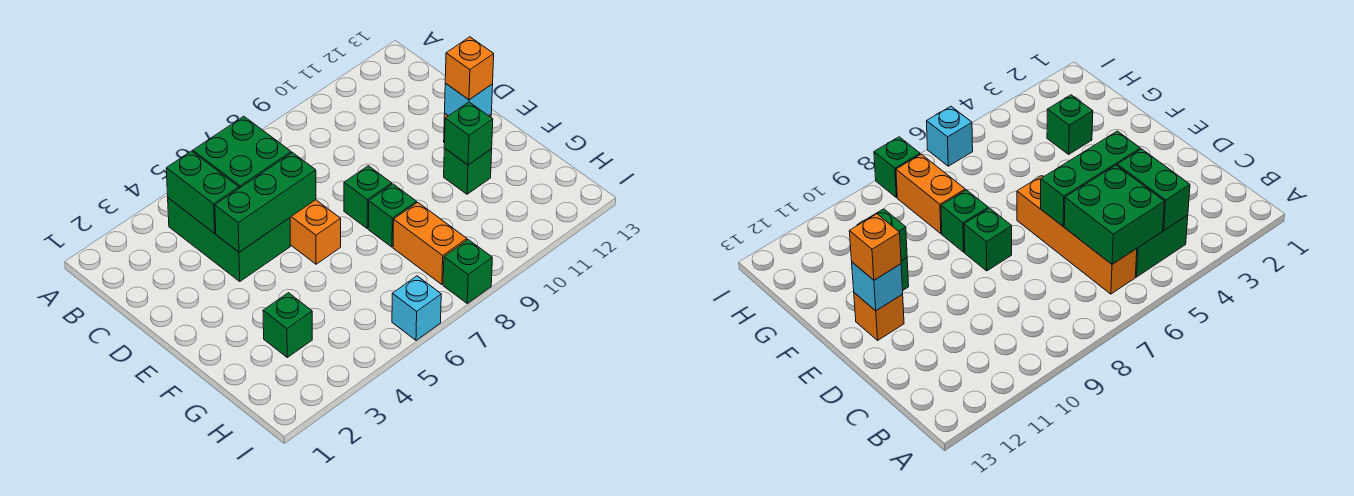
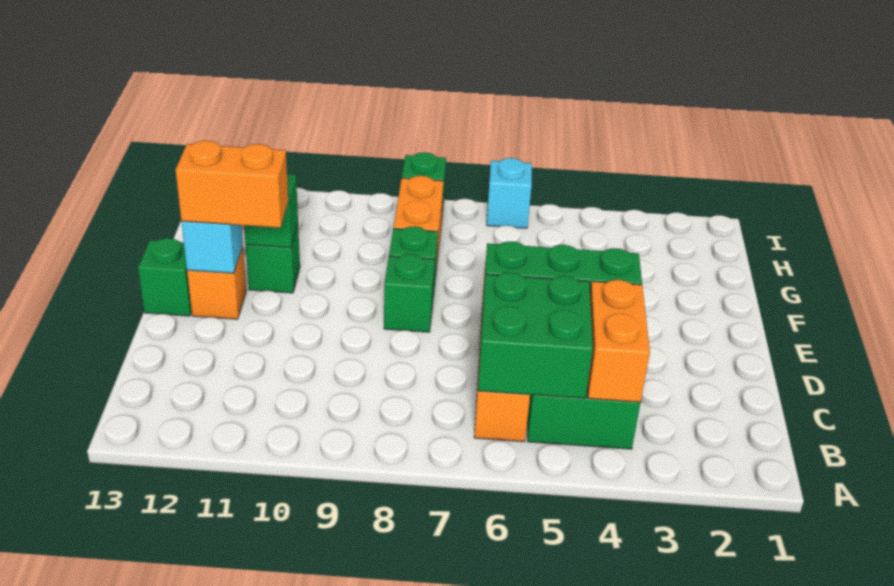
green brick B4:C4 level 2 -> orange brick B4:C4 level 2
orange brick E12 level 3 -> orange brick E11:E12 level 3
green brick G3 level 1 -> green brick E13 level 1

